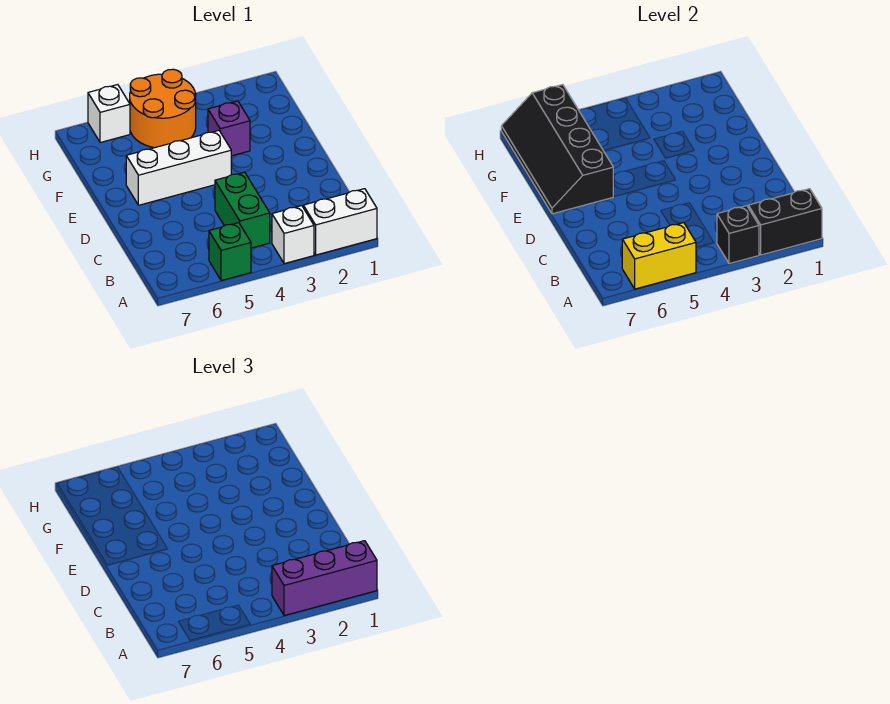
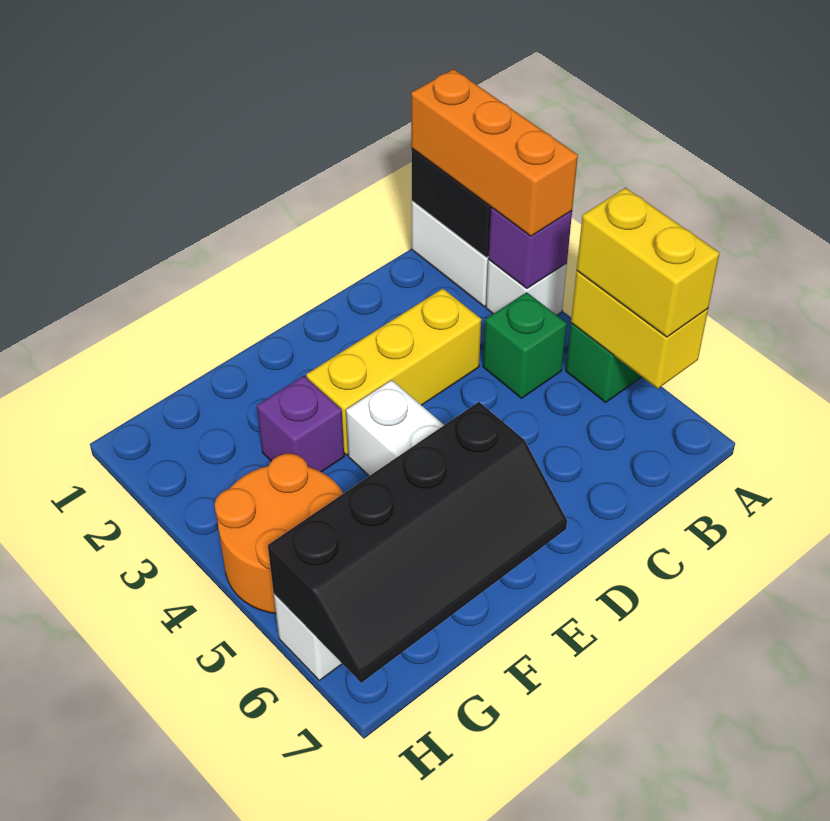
purple brick A1:A3 level 3 -> orange brick A1:A3 level 3
black brick A3 level 2 -> purple brick A3 level 2
none -> yellow brick A5:A6 level 3
green brick B4:C4 level 1 -> green brick B4 level 1
none -> yellow brick C3:E3 level 1

